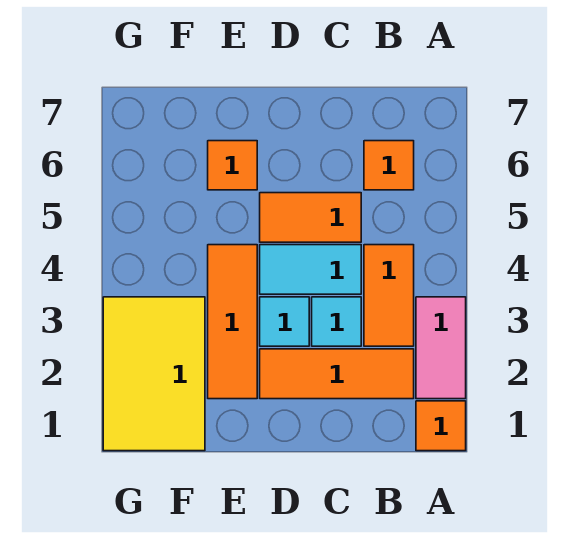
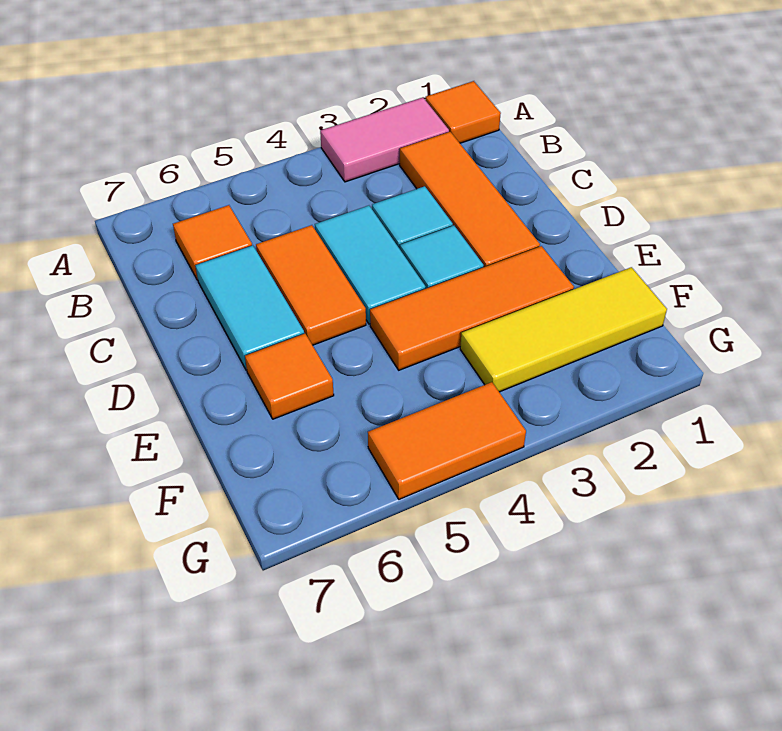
orange tile B3:B4 level 1 -> orange tile G4:G5 level 1
none -> cyan tile C6:D6 level 1
yellow tile F1:G3 level 1 -> yellow tile F1:F3 level 1

